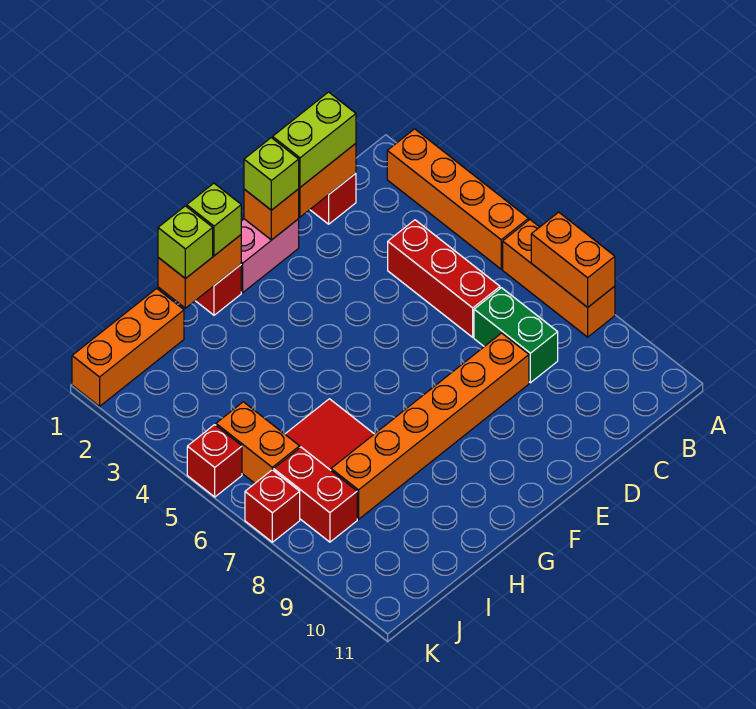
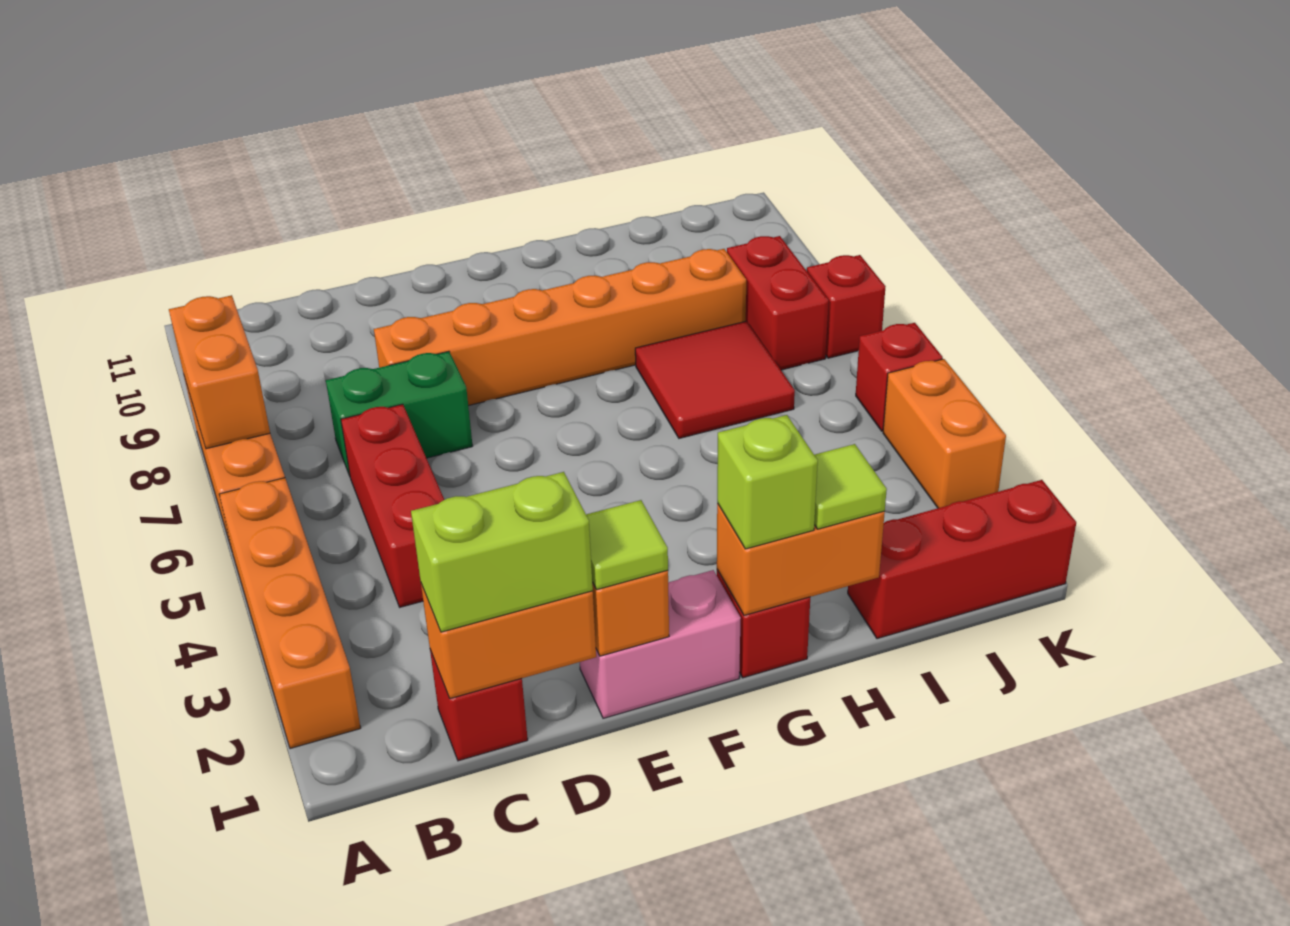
green brick C7:C8 level 1 -> green brick C7:D7 level 1
lime brick E1 level 3 -> lime tile E1 level 3
lime brick H1 level 3 -> lime tile H1 level 3
orange brick I1:K1 level 1 -> red brick I1:K1 level 1
orange brick J5:J6 level 1 -> orange brick K3:K4 level 1

